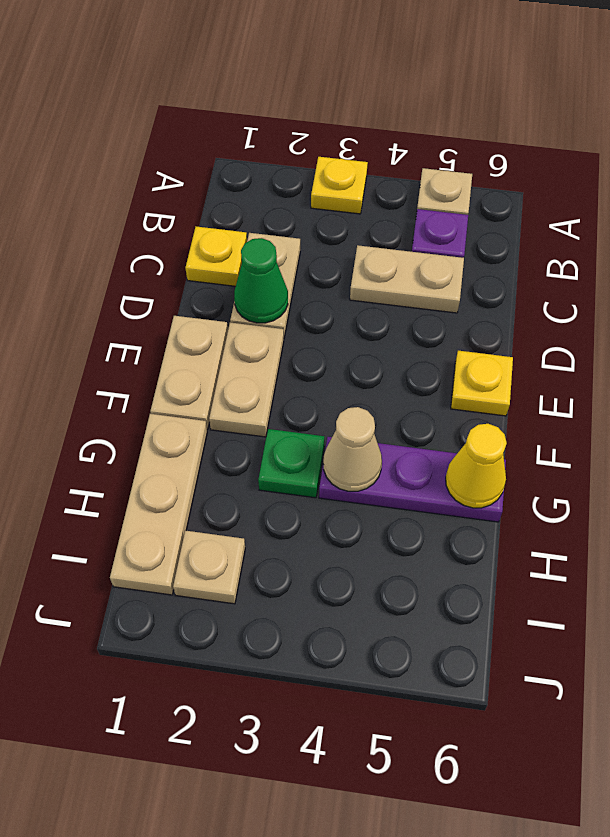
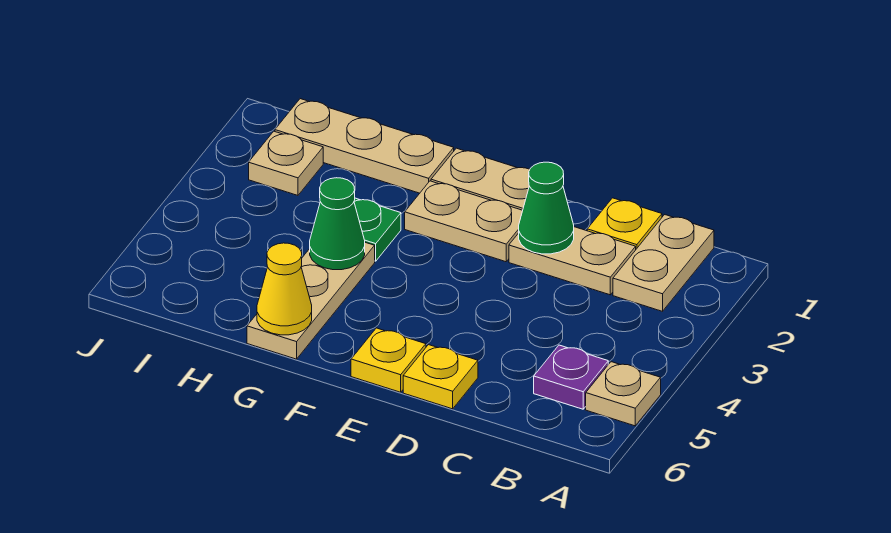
yellow plate A3 level 1 -> yellow plate D6 level 1
tan plate C4:C5 level 1 -> tan plate B1:B2 level 1
purple plate G4:G6 level 1 -> tan plate G4:G6 level 1
tan cone G4 level 2 -> green cone G4 level 2

